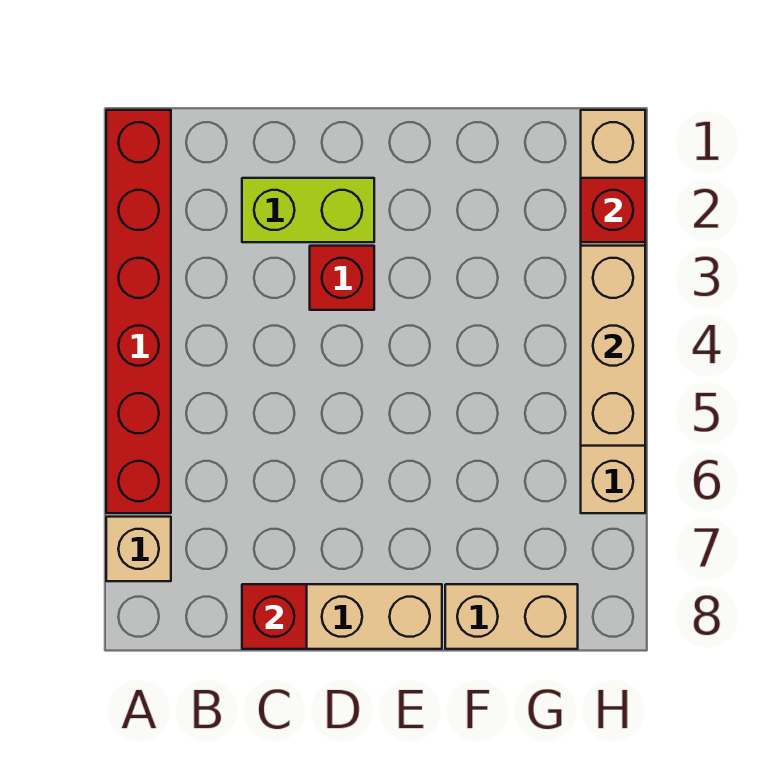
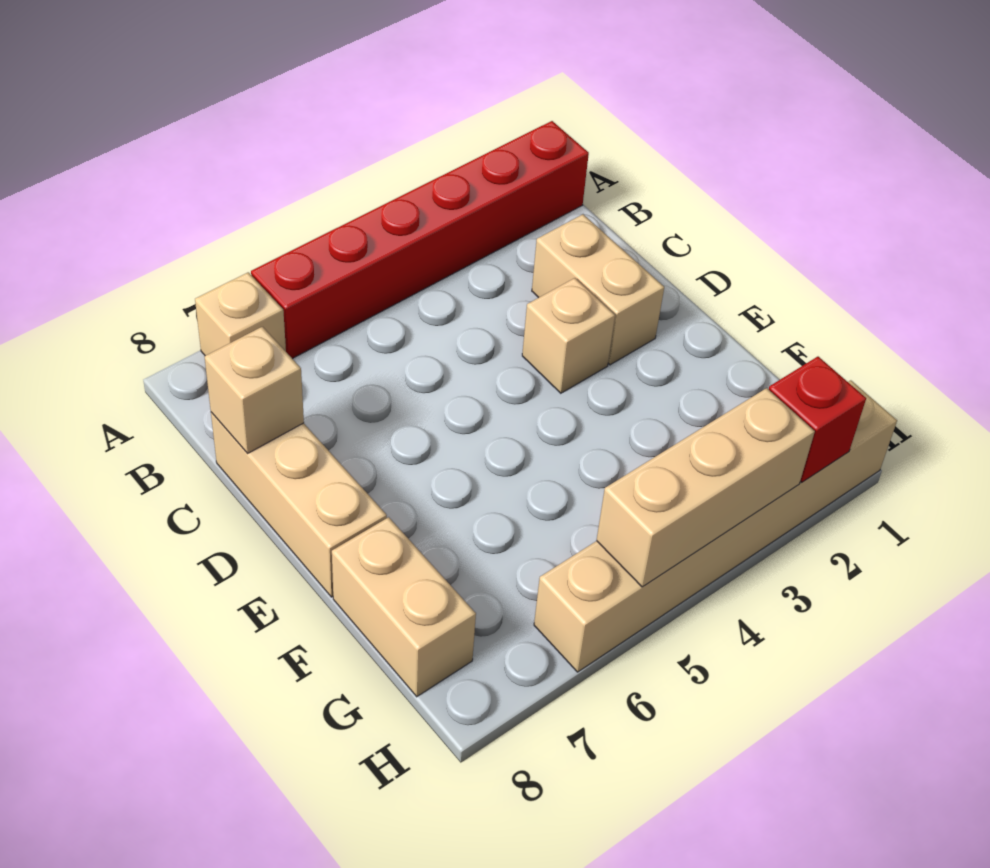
lime brick C2:D2 level 1 -> tan brick C2:D2 level 1
red brick C8 level 2 -> tan brick C8 level 2
red brick D3 level 1 -> tan brick D3 level 1

